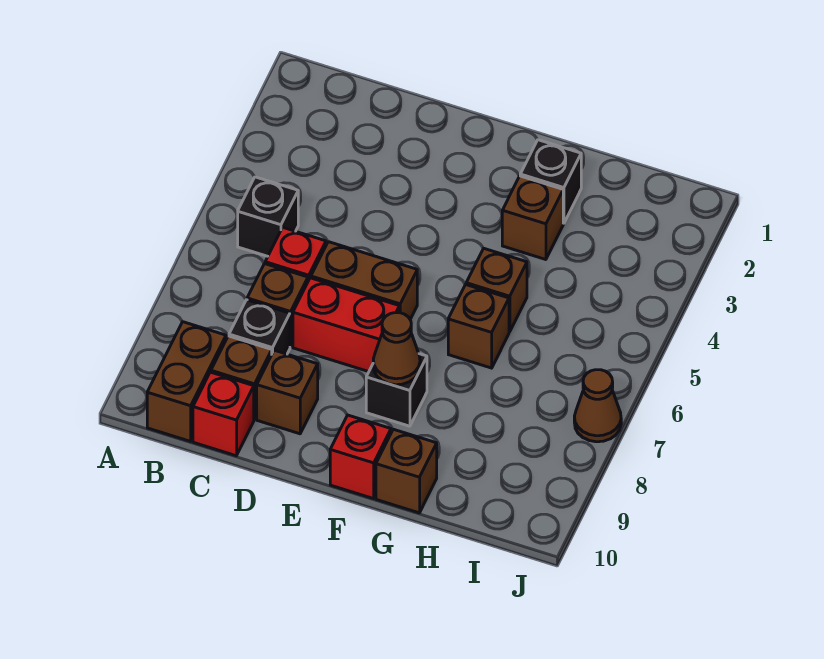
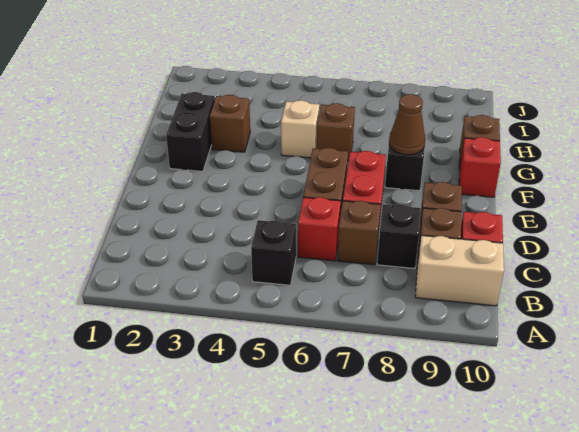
brown brick B9:B10 level 1 -> tan brick B9:B10 level 1
black brick G2 level 1 -> black brick F2:G2 level 1
brown brick G5 level 1 -> tan brick G5 level 1
brown cone J7 level 1 -> none

